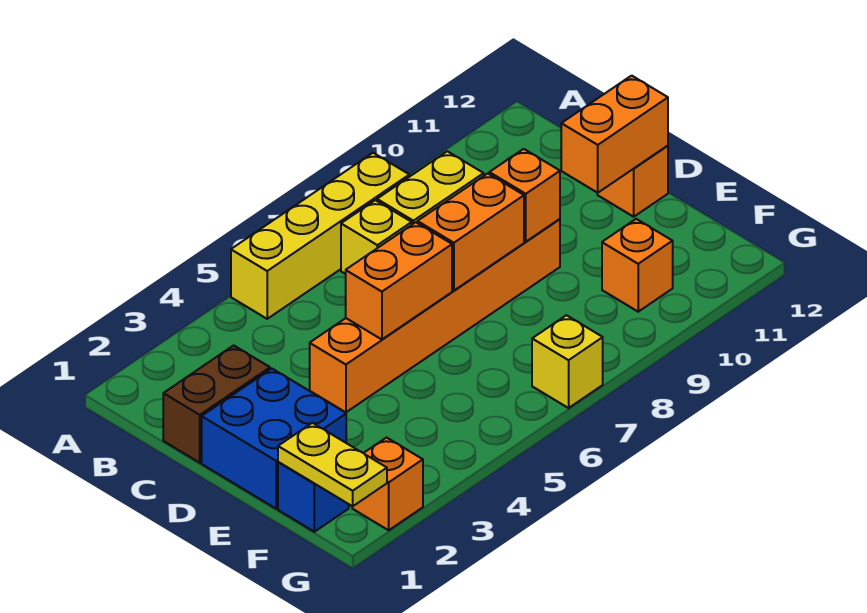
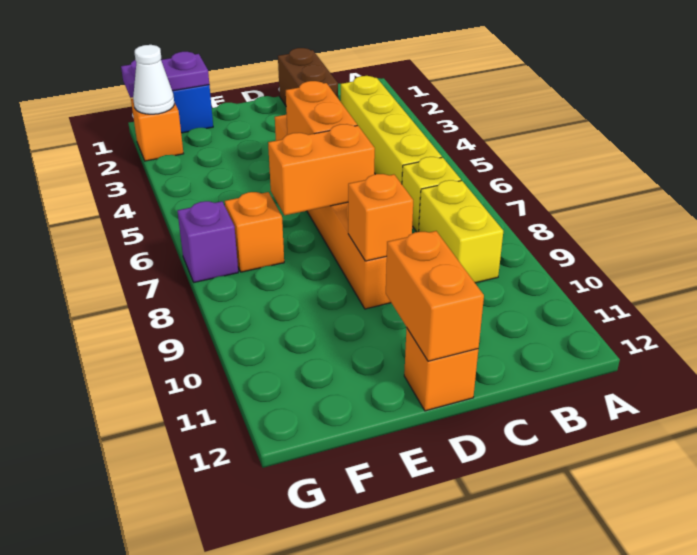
yellow brick A5:A8 level 1 -> yellow brick B3:B6 level 1
blue brick D1:E2 level 1 -> none
orange brick D7:D8 level 2 -> orange brick D7:E7 level 2
yellow plate F1:G1 level 2 -> purple plate F1:G1 level 2
orange brick F10 level 1 -> orange brick F7 level 1
none -> white cone G2 level 2
yellow brick G7 level 1 -> purple brick G7 level 1

